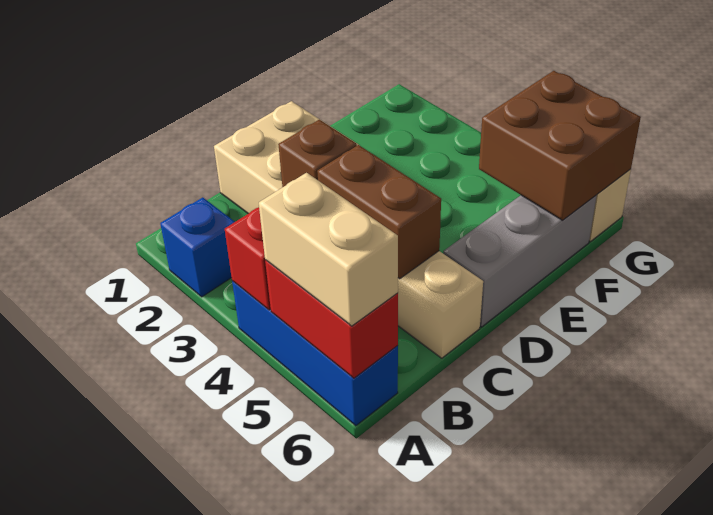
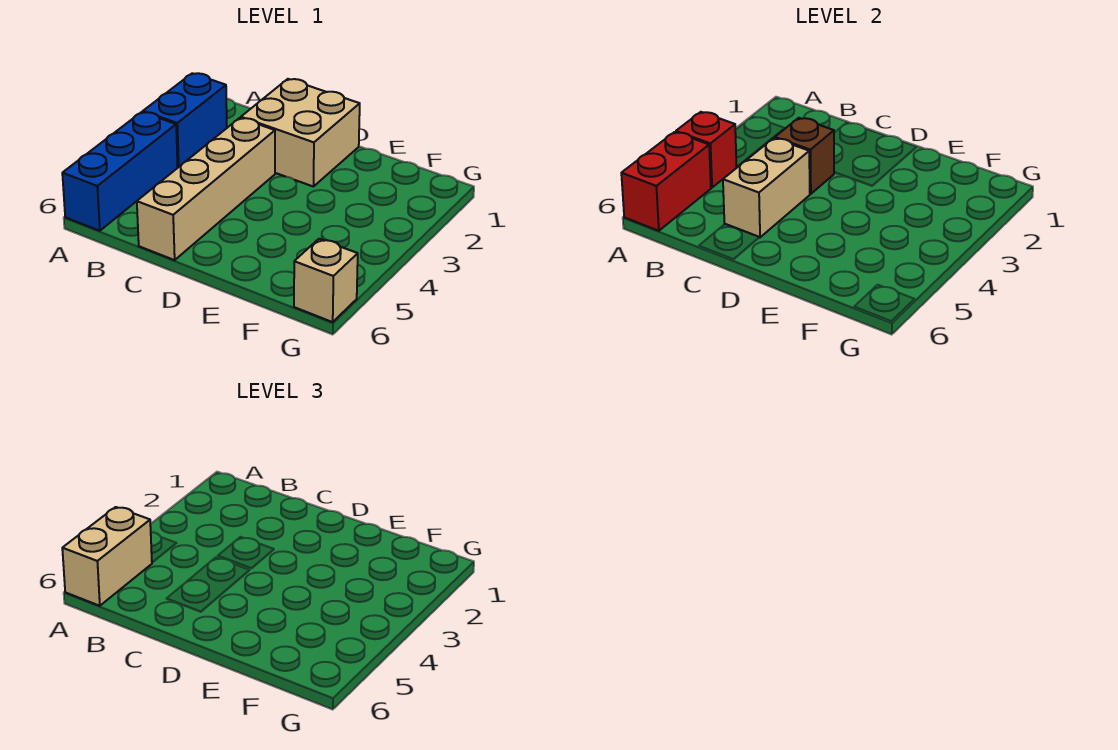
blue brick A2 level 1 -> blue brick A2:A3 level 1
brown brick C4:C5 level 2 -> tan brick C4:C5 level 2
grey brick D6:F6 level 1 -> none
brown brick F5:G6 level 2 -> none

